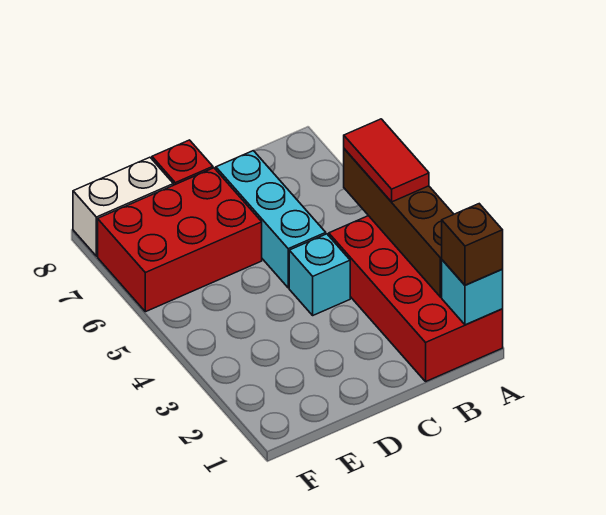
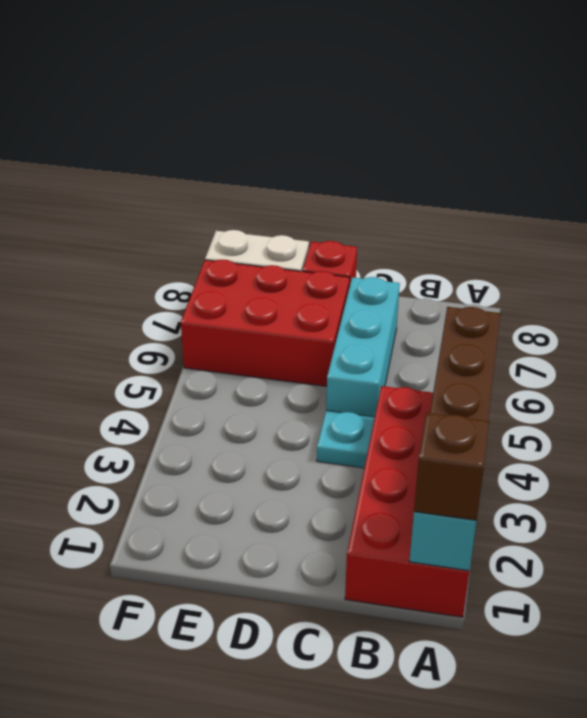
red tile A4:A5 level 3 -> none
cyan brick C4 level 1 -> cyan plate C4 level 1

